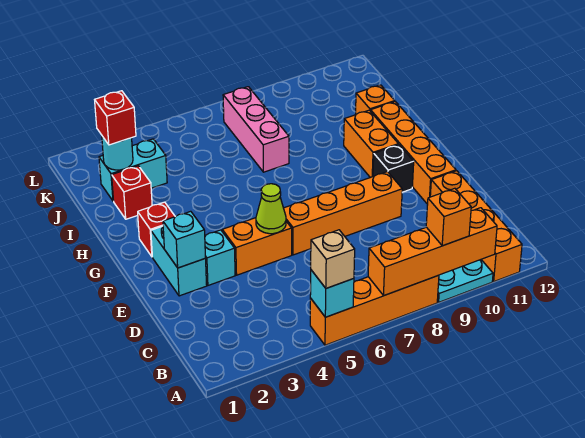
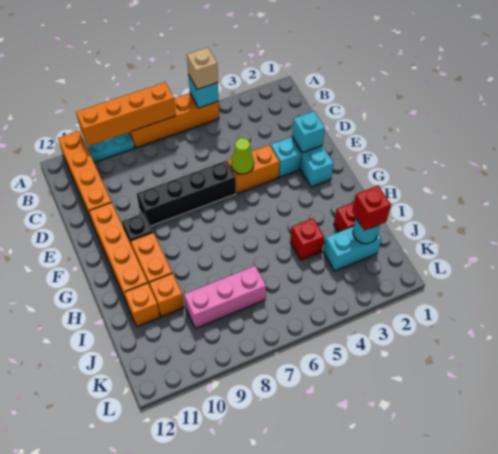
orange brick A9 level 3 -> orange brick I10 level 1
orange brick E6:E9 level 1 -> black brick E6:E9 level 1
red brick G2 level 1 -> red brick I4 level 1
pink brick I7:K7 level 1 -> pink brick J7:J9 level 1

